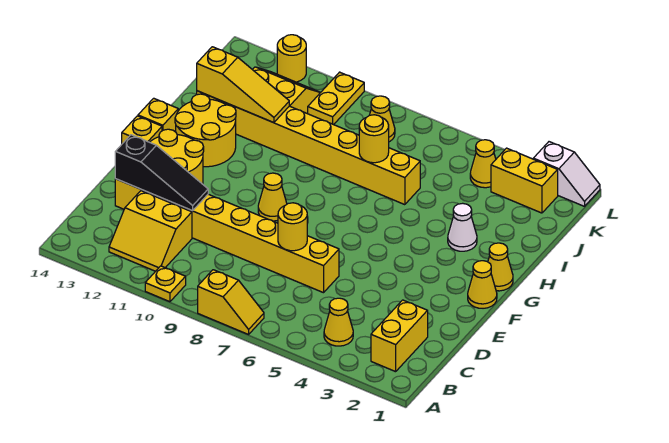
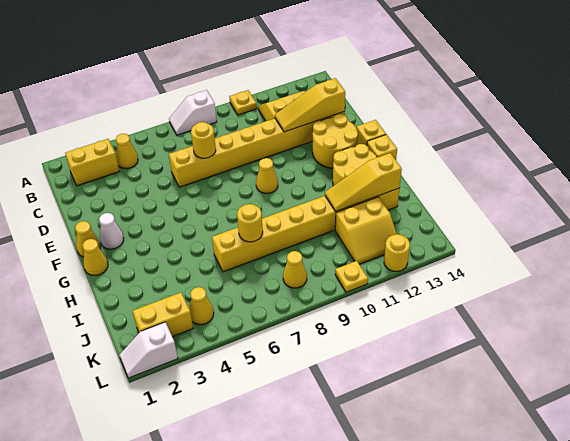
yellow slope A7:A8 level 1 top 8 -> white slope A7:A8 level 1 top 8
yellow brick B2:C2 level 1 -> yellow brick B2:B3 level 1
black slope D11:D13 level 2 top 13 -> yellow slope D11:D13 level 2 top 13
white cone H3 level 1 -> white cone F2 level 1
yellow plate K10:L10 level 1 -> yellow plate L10 level 1

